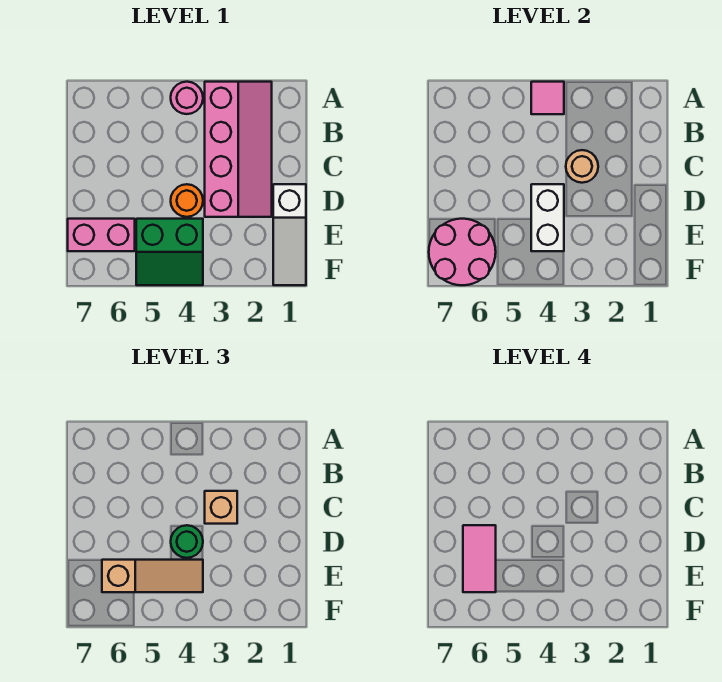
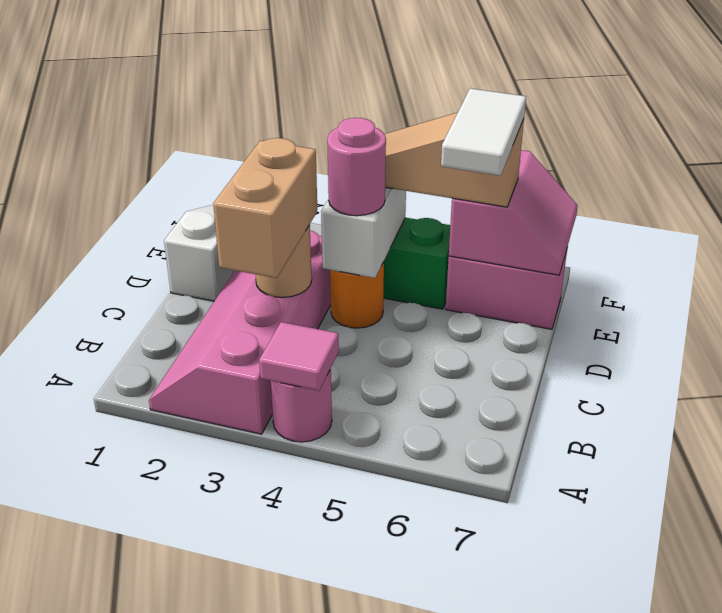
tan brick C3 level 3 -> tan brick B3:C3 level 3
green round brick D4 level 3 -> pink round brick D4 level 3
pink tile D6:E6 level 4 -> white tile D6:E6 level 4
pink round brick E6:F7 level 2 -> pink slope E6:F7 level 2 top 6

